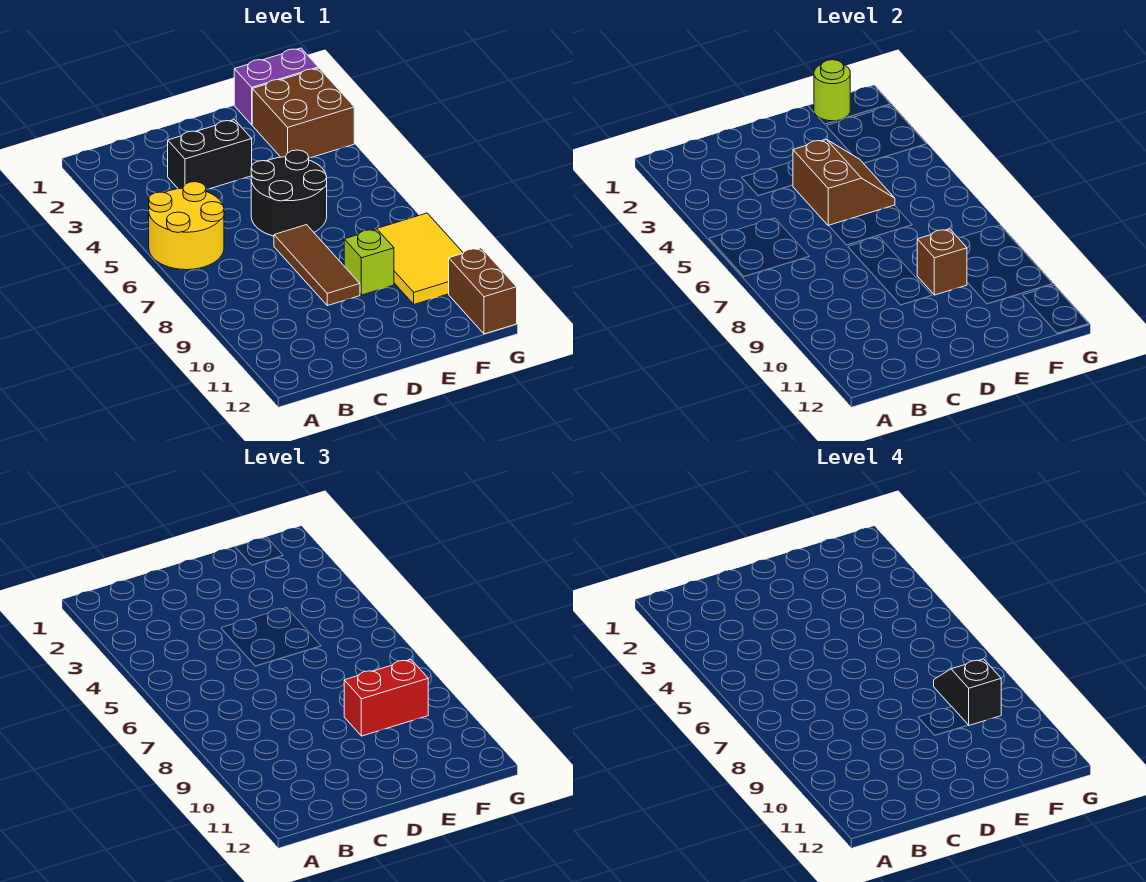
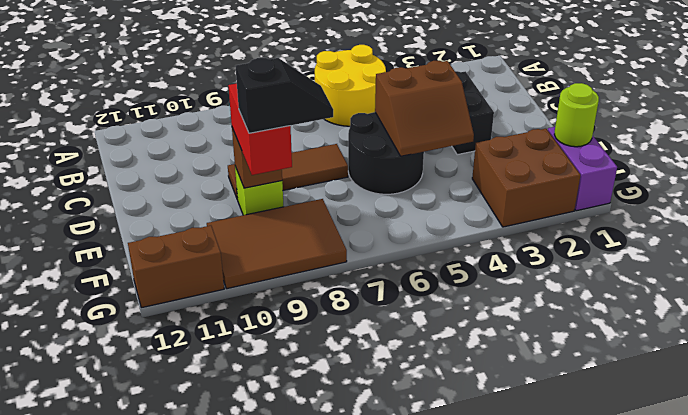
yellow tile F8:G10 level 1 -> brown tile F8:G10 level 1

